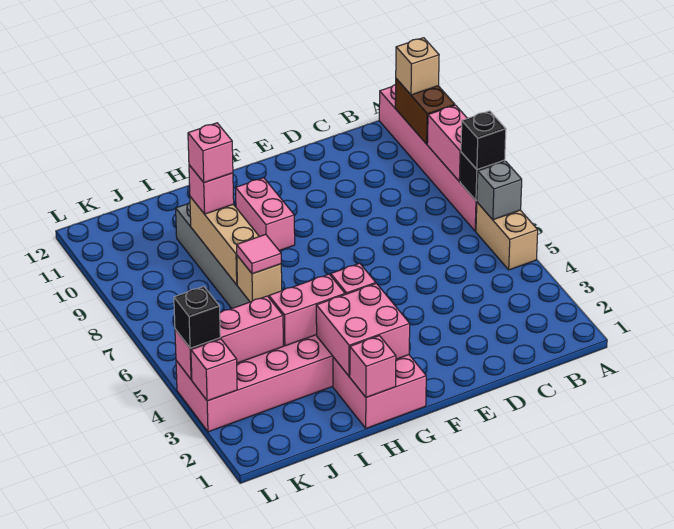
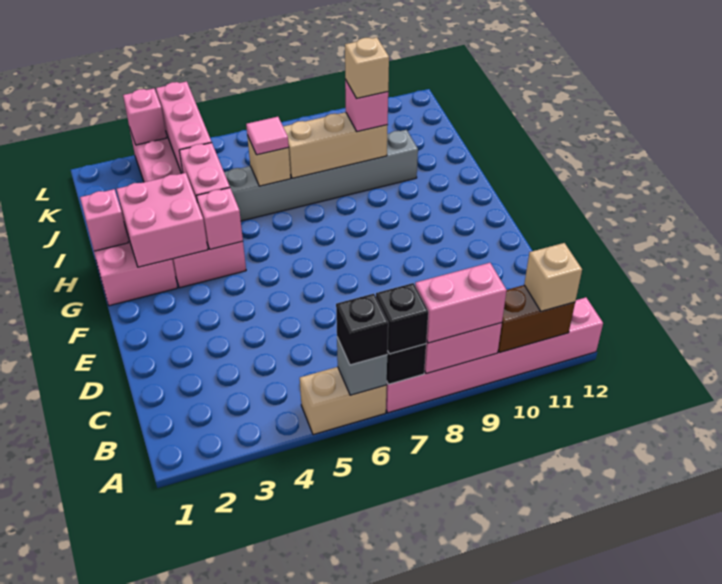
pink brick G9:G10 level 1 -> pink brick A8:A9 level 3
pink brick I9 level 4 -> tan brick I9 level 4
black brick L4 level 3 -> black brick A6 level 3

